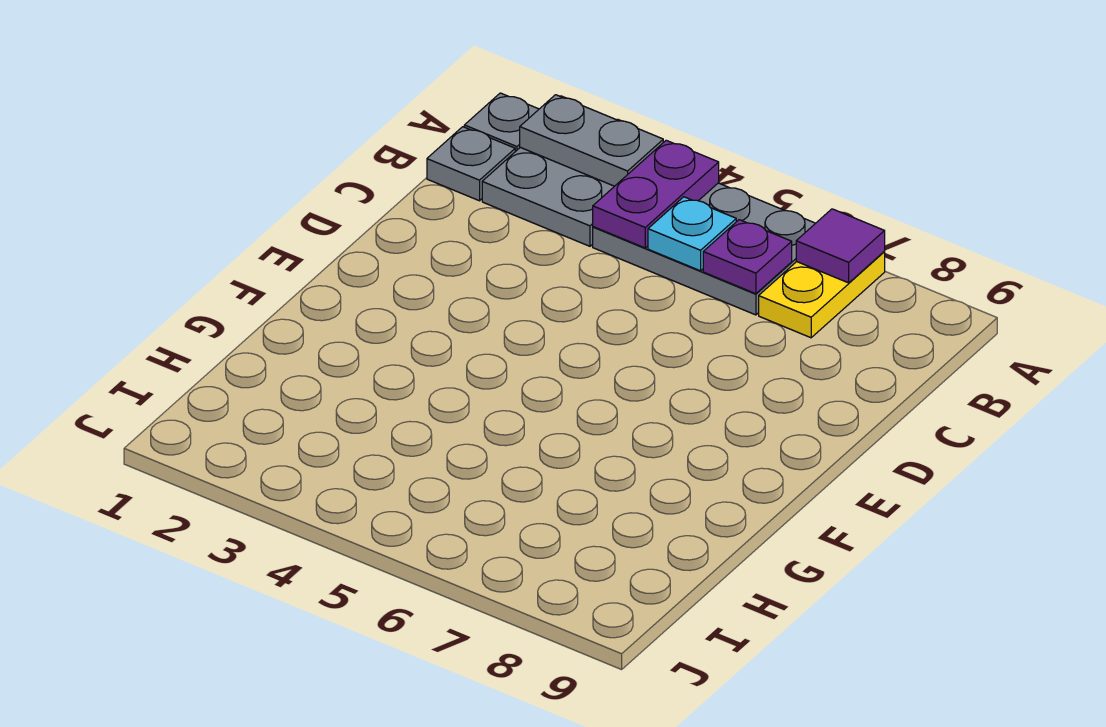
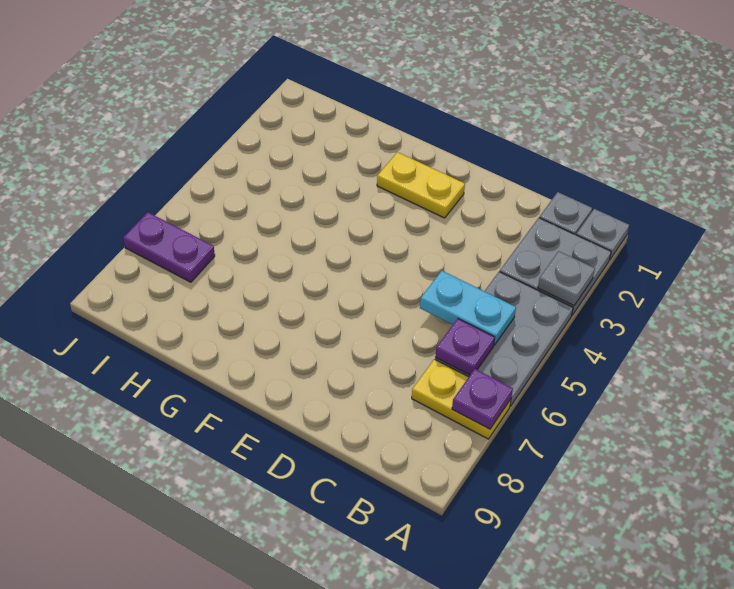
grey plate A2:A3 level 2 -> grey plate A3 level 2
purple plate A4:B4 level 2 -> purple plate I7:J7 level 1
purple tile A7 level 2 -> purple plate A7 level 2
cyan plate B5 level 2 -> cyan plate B5:C5 level 2
none -> yellow plate E2:F2 level 1

